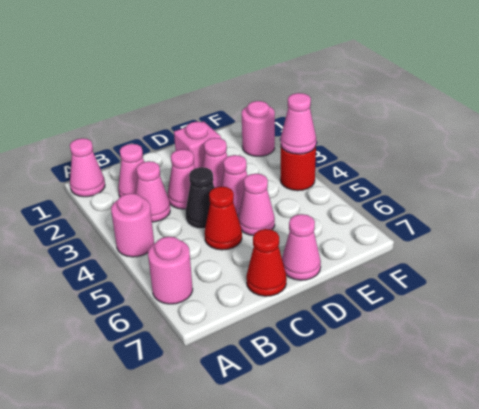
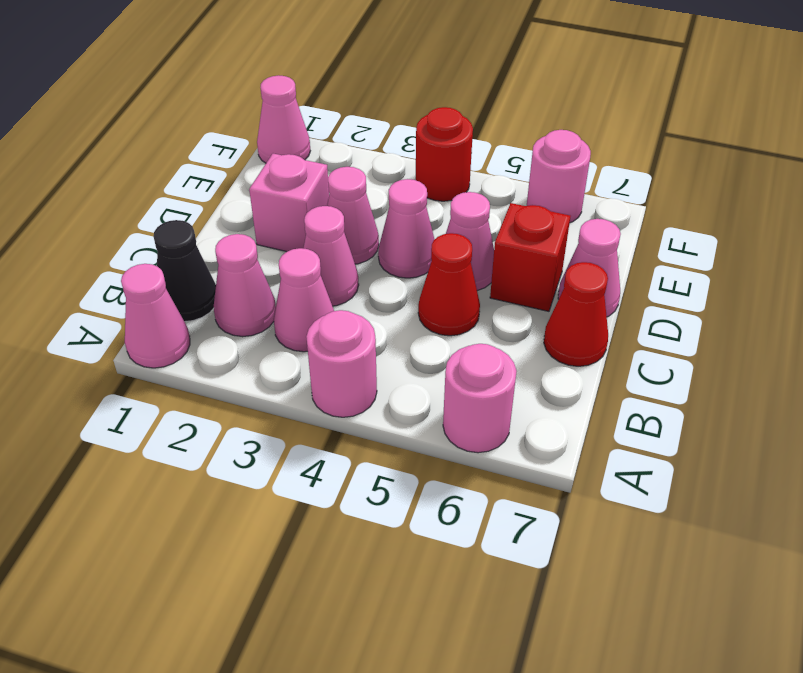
black cone C4 level 1 -> black cone B1 level 1
none -> red brick D6 level 1
pink round brick F2 level 1 -> pink round brick F6 level 1
pink cone F4 level 2 -> pink cone F1 level 1

